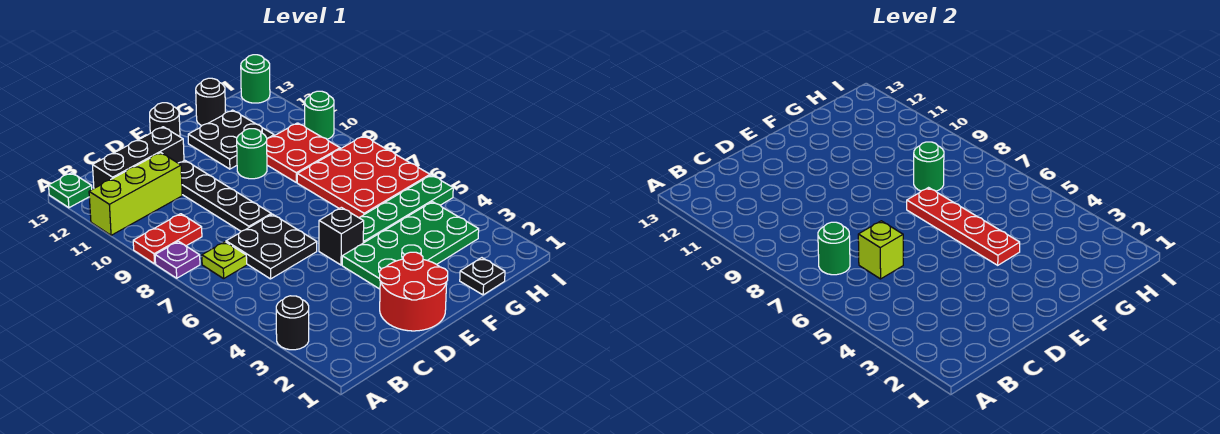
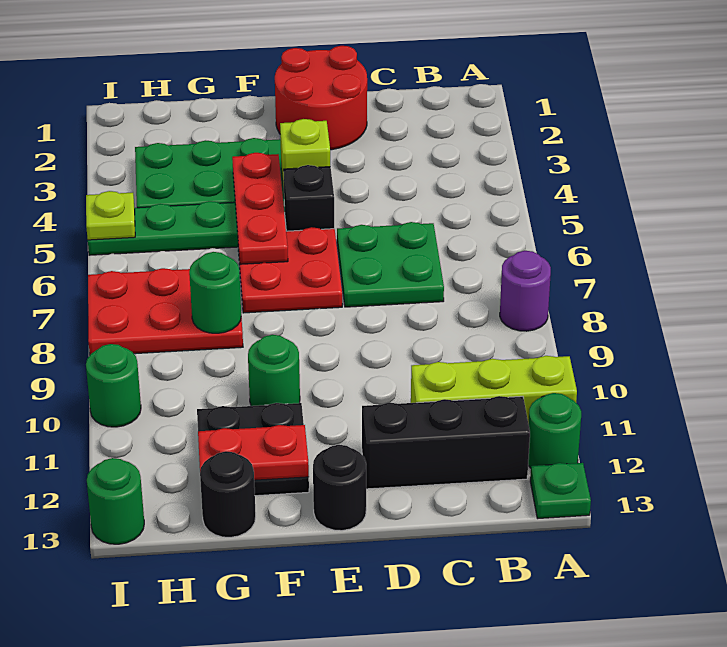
black round brick A3 level 1 -> none
purple plate A8 level 1 -> purple round brick A8 level 1
red plate A9:B9 level 1 -> red plate F12:G12 level 2
lime plate B7 level 1 -> lime plate I5 level 2
green round brick B7 level 2 -> green round brick A12 level 1
black plate C6:D7 level 1 -> green plate C6:D7 level 1
lime brick C6 level 2 -> lime brick E4 level 2
black plate D8:D11 level 1 -> none
red plate F4:F7 level 2 -> red plate F4:F6 level 2
black plate G1 level 1 -> none
red plate G6:I8 level 1 -> red plate G7:I8 level 1
red plate G9:H10 level 1 -> red plate E6:F7 level 1

